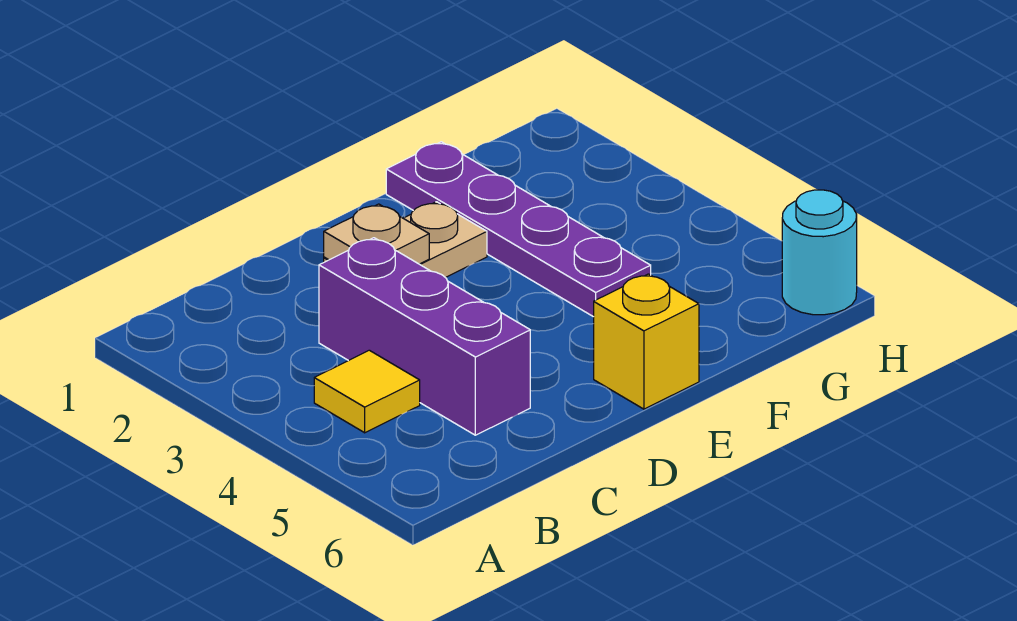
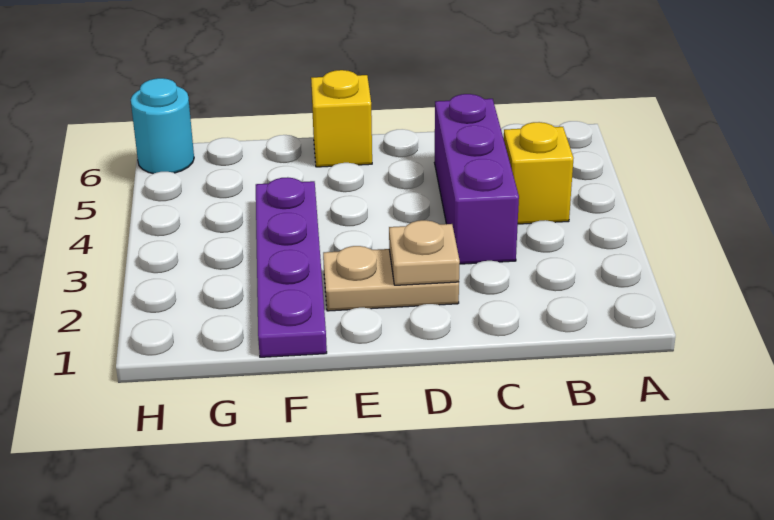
yellow tile B4 level 1 -> yellow brick B4 level 1

